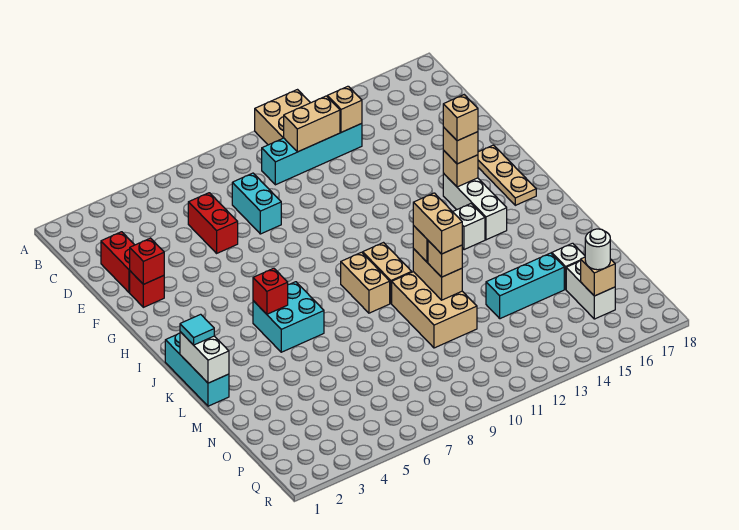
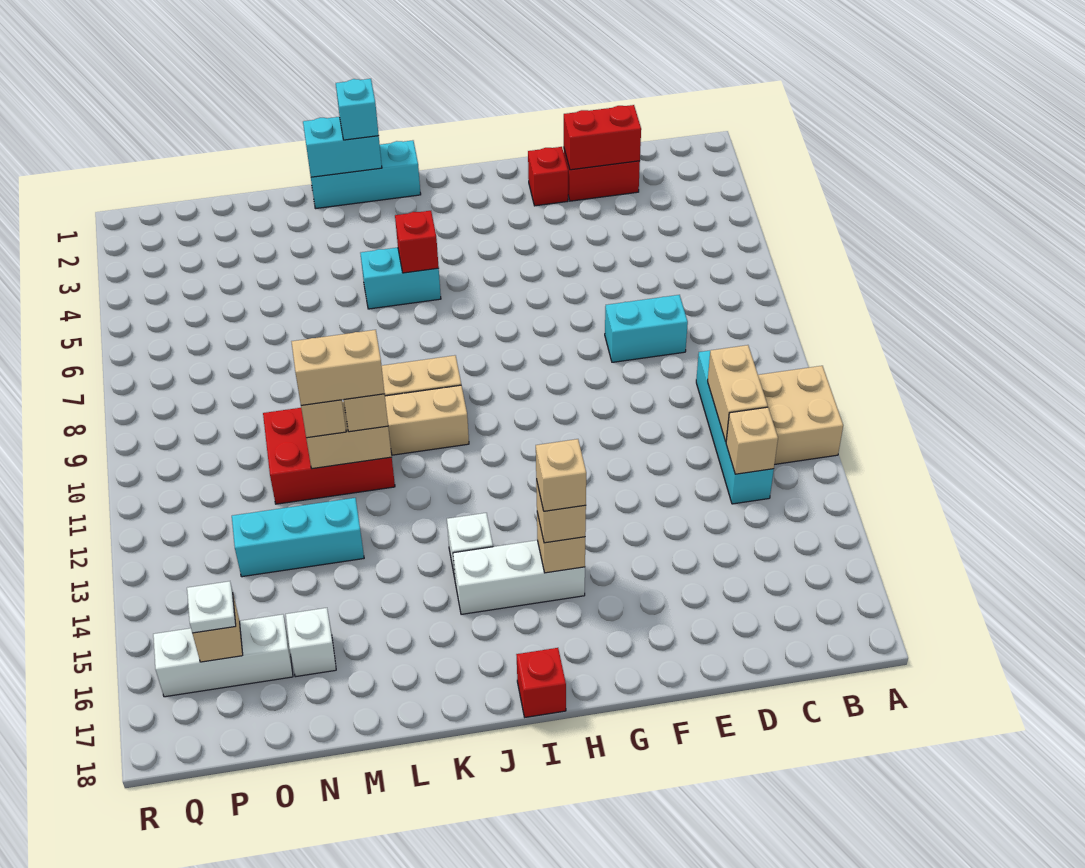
red brick D6:E6 level 1 -> red brick D2:E2 level 2
red brick F2 level 2 -> red brick I18 level 1
tan plate G17:I17 level 1 -> none
cyan brick J5:K6 level 1 -> cyan brick J5:K5 level 1
white brick K1:L1 level 2 -> cyan brick K1:L1 level 2
cyan tile K1 level 3 -> cyan brick K1 level 3
tan brick L10:N11 level 1 -> red brick L10:N11 level 1
cyan brick N13:N15 level 1 -> cyan brick M13:O13 level 1
white brick O16:P16 level 1 -> white brick O16:Q16 level 1
white round brick P16 level 3 -> white plate P16 level 3

